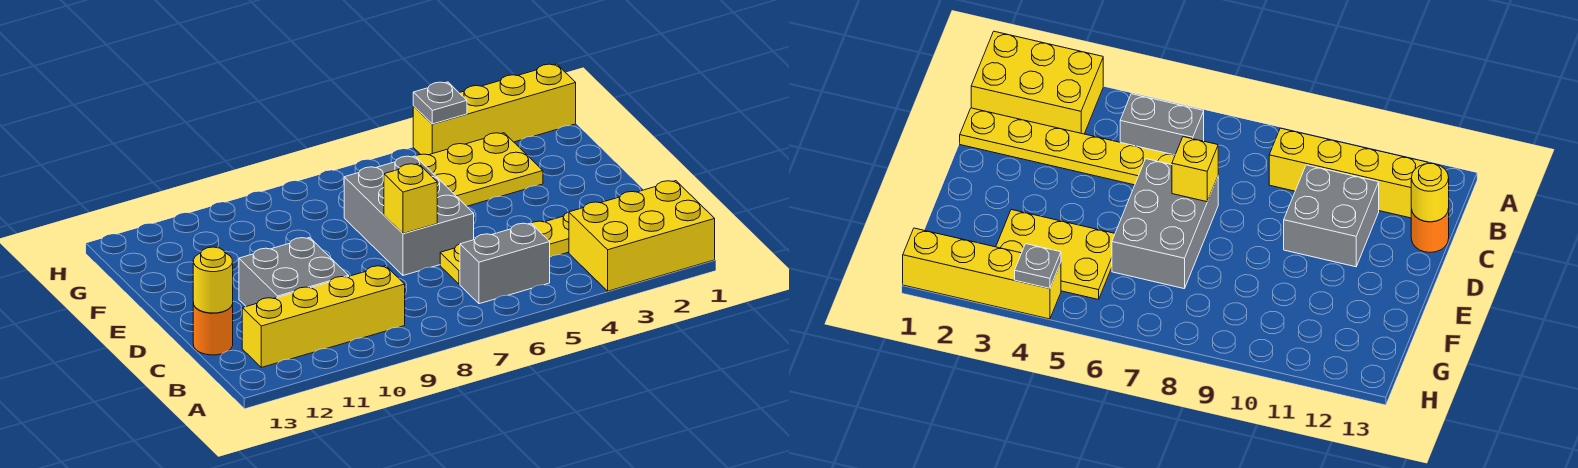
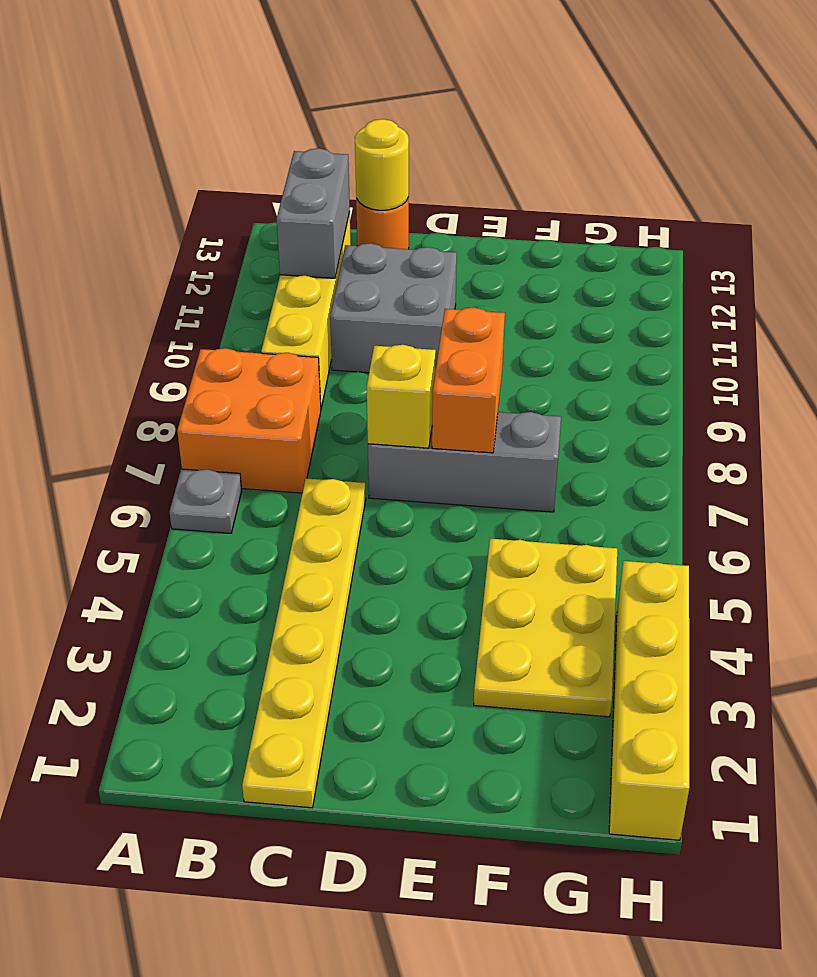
yellow brick A1:B3 level 1 -> none
none -> orange brick A7:B8 level 1
grey brick B5:B6 level 1 -> grey brick B11:B12 level 2
grey brick D6:F7 level 1 -> grey brick D7:F7 level 1
none -> orange brick E7:E8 level 2
grey plate H4 level 2 -> grey plate A6 level 1

